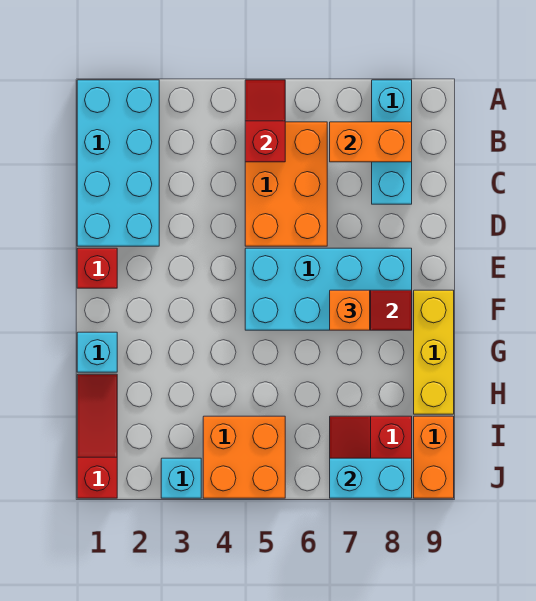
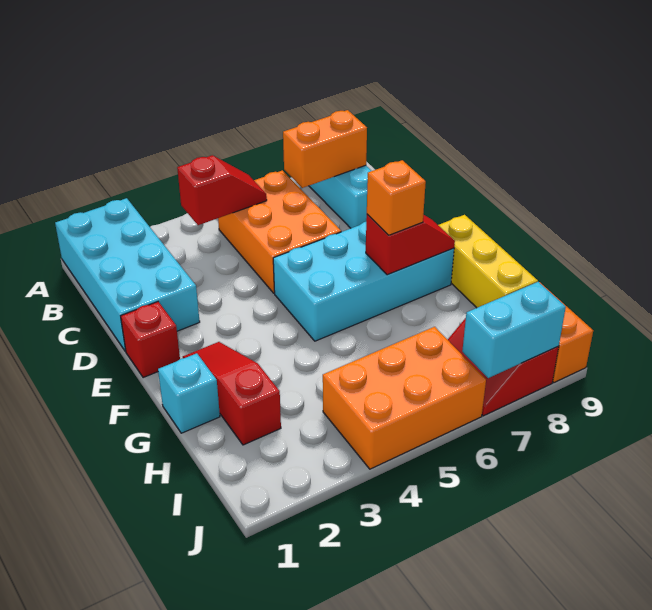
red slope A5:B5 level 2 top B -> red slope B4:B5 level 2 top 4
red slope H1:J1 level 1 top J -> red slope F2:H2 level 1 top H
orange brick I4:J5 level 1 -> orange brick I4:J6 level 1
cyan brick J3 level 1 -> none

